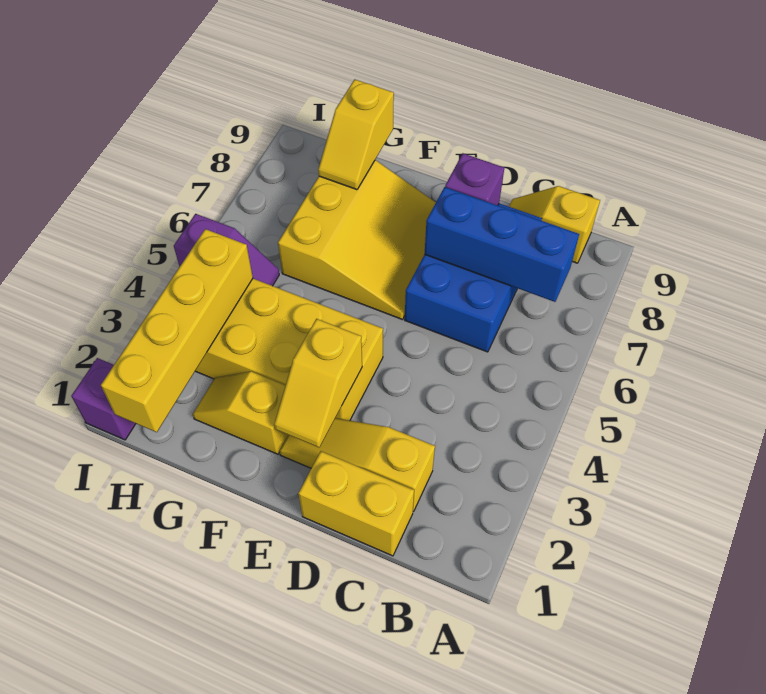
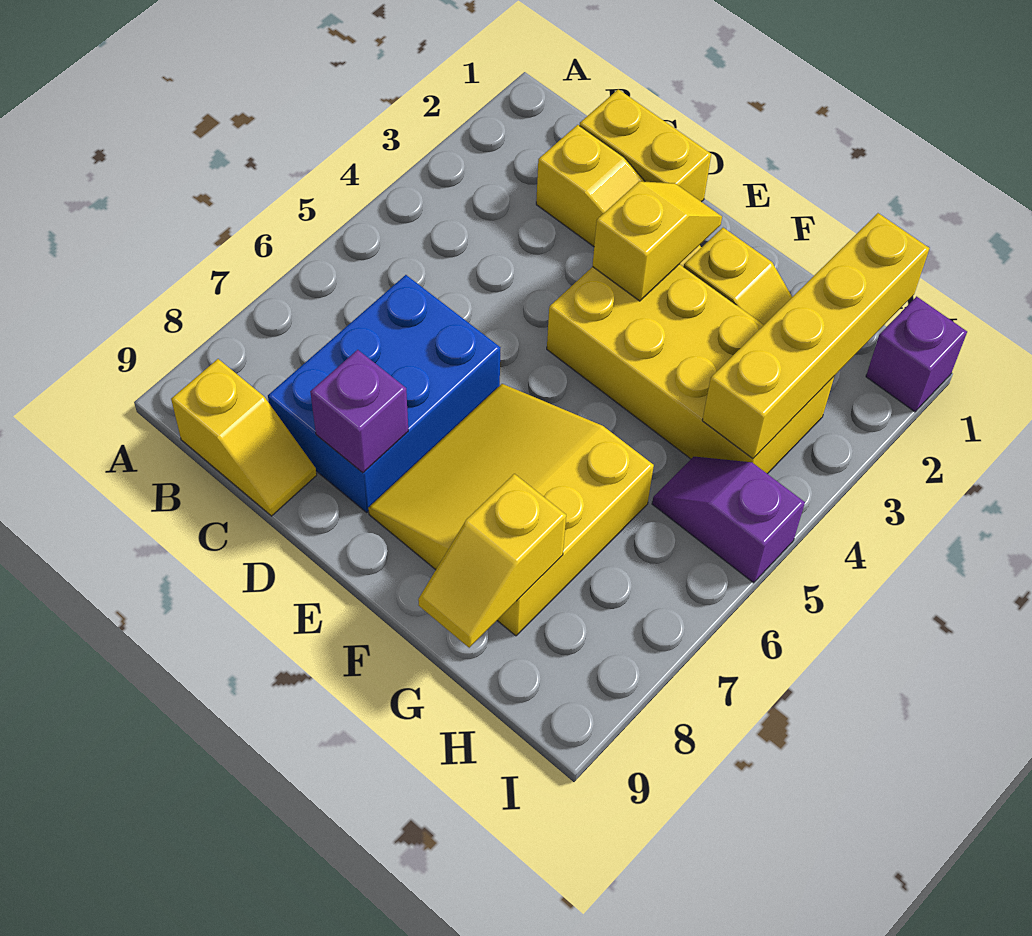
blue brick B7:D7 level 2 -> none
yellow slope G8:G9 level 2 top 9 -> yellow slope G8:G9 level 2 top 8

